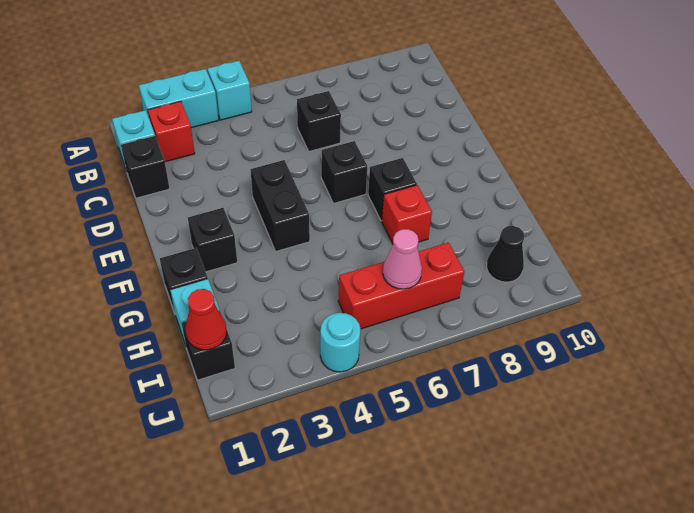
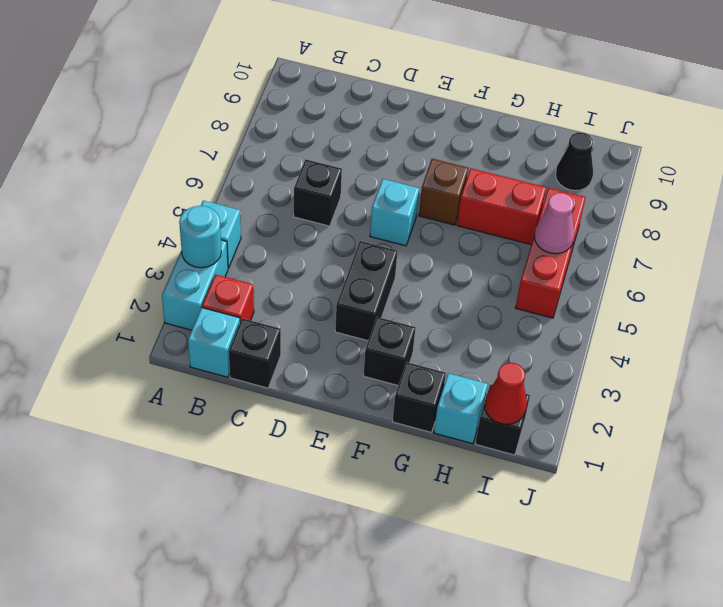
black brick E4:F4 level 1 -> black brick E3:E4 level 1
black brick E6 level 1 -> cyan brick E6 level 1
black brick F7 level 1 -> brown brick F7 level 1
red brick G7 level 1 -> red brick G7:H7 level 1
cyan round brick J4 level 1 -> cyan round brick A3 level 2

